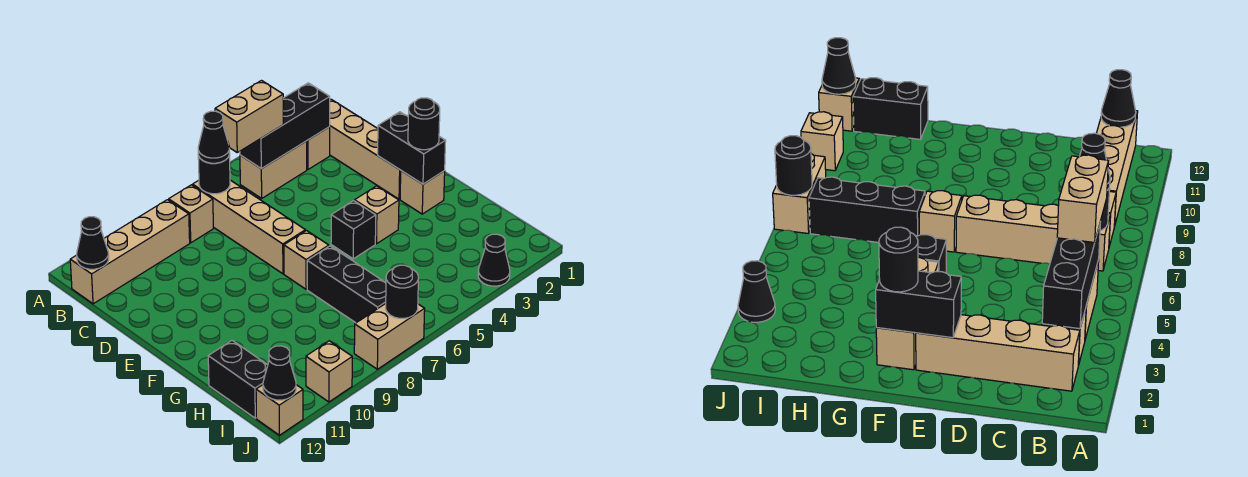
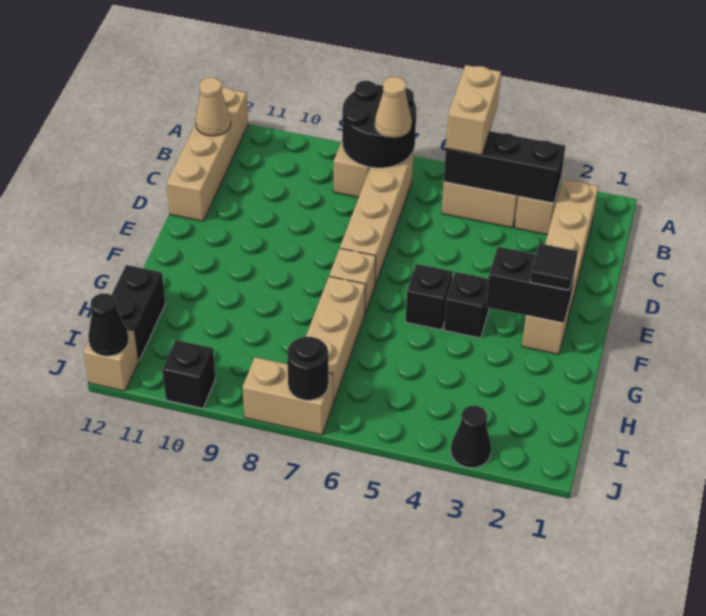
tan brick B5:B6 level 3 -> tan brick A5:B5 level 3
black round brick B7 level 2 -> black round brick A7:B8 level 2
black cone B7 level 3 -> tan cone B7 level 3
tan brick B9:B12 level 1 -> tan brick A12:D12 level 1
black cone B12 level 2 -> tan cone B12 level 2
black brick E2:F2 level 2 -> black brick F2:F3 level 2
black round brick F2 level 3 -> black tile F2 level 3
tan brick F4 level 1 -> black brick F4 level 1
black brick G7:I7 level 1 -> tan brick G7:I7 level 1
tan brick J10 level 1 -> black brick J10 level 1

